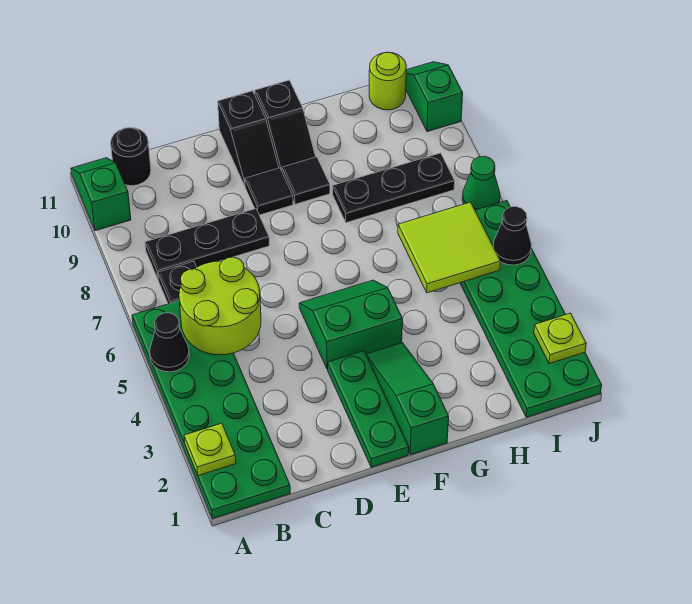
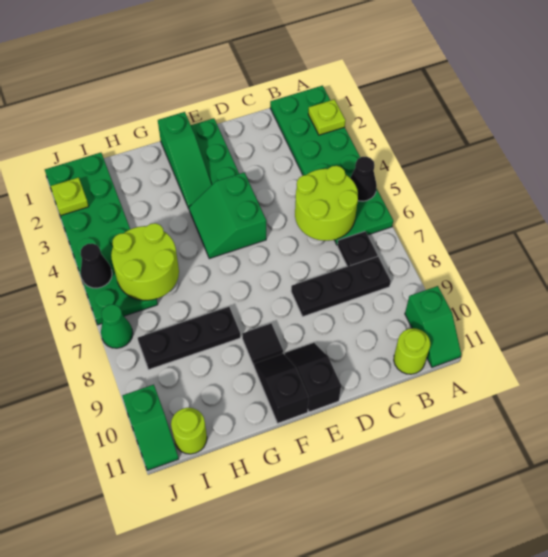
black round brick B11 level 1 -> lime round brick B11 level 1
green slope E4:F5 level 1 top 4 -> green slope E4:F5 level 1 top E
black tile E9 level 1 -> none
lime tile H5:I6 level 2 -> lime round brick H5:I6 level 2

